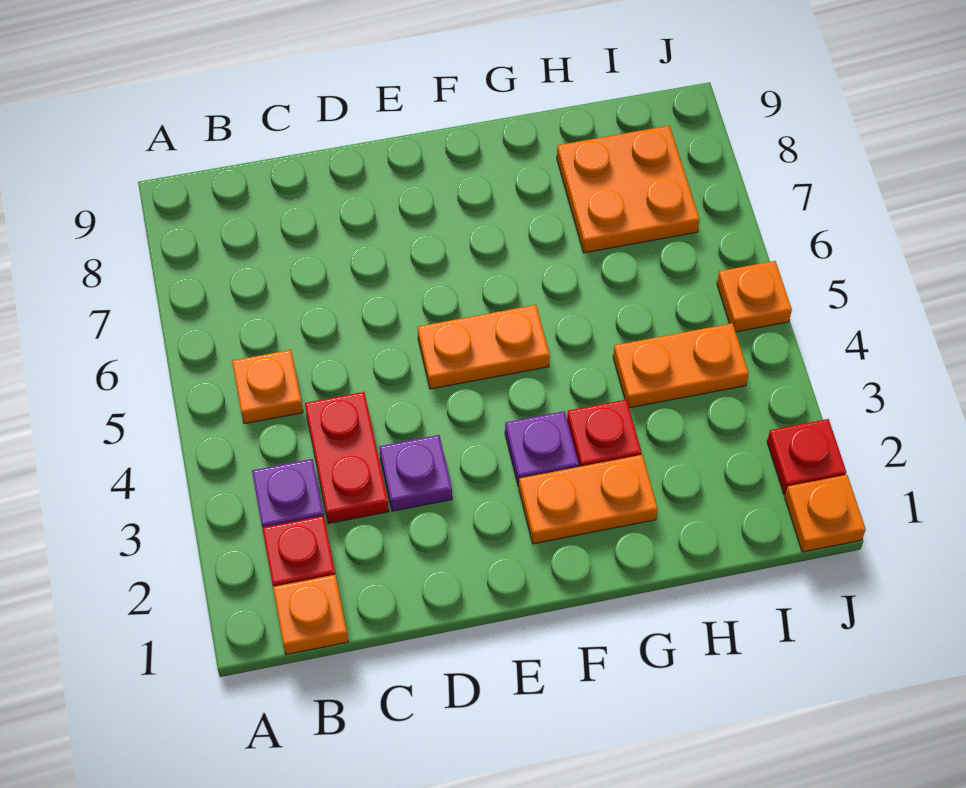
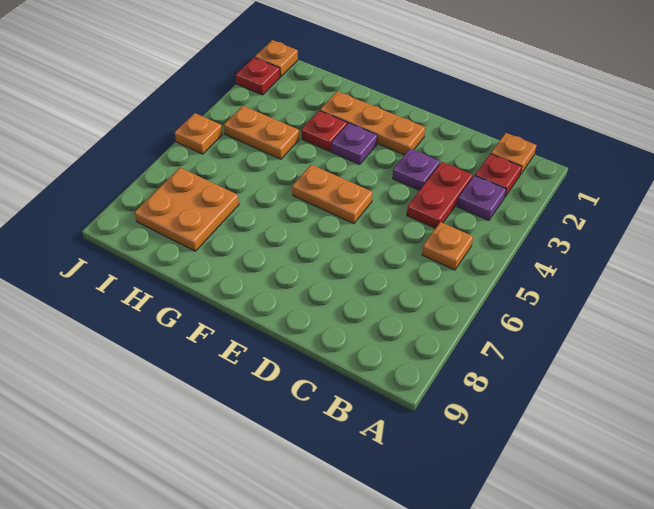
orange plate F2:G2 level 1 -> orange plate E2:G2 level 1

